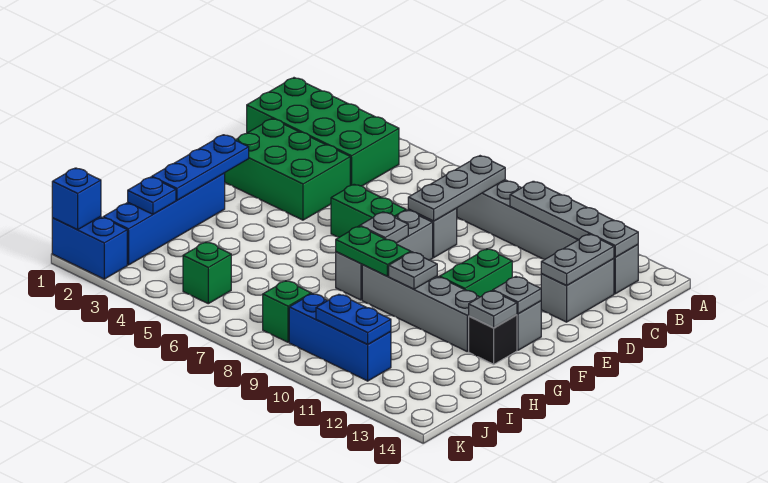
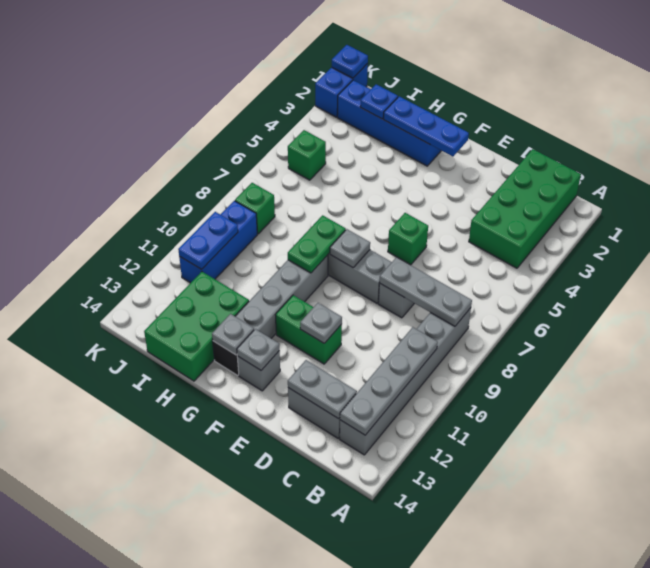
green brick D2:E4 level 1 -> green brick H12:I14 level 1
green brick E6:E7 level 1 -> green brick E6 level 1
grey plate G10 level 2 -> grey plate E11 level 2
blue brick K1 level 2 -> blue plate K1 level 2

